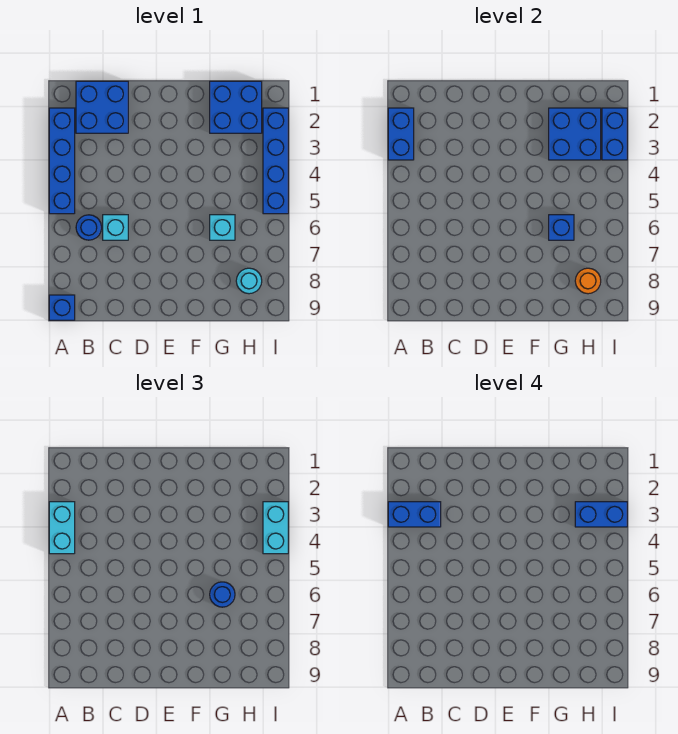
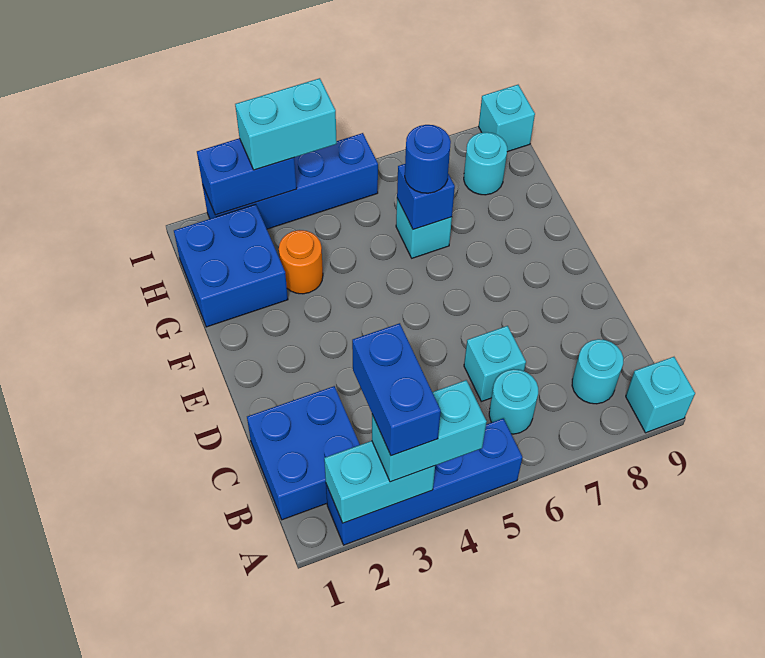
blue brick A2:A3 level 2 -> cyan brick A2:A3 level 2
blue brick A9 level 1 -> cyan brick A9 level 1
blue round brick B6 level 1 -> cyan round brick B6 level 1
none -> cyan round brick B8 level 1
blue brick G2:H3 level 2 -> none
blue brick H3:I3 level 4 -> none
orange round brick H8 level 2 -> orange round brick G3 level 1
none -> cyan brick I9 level 1

